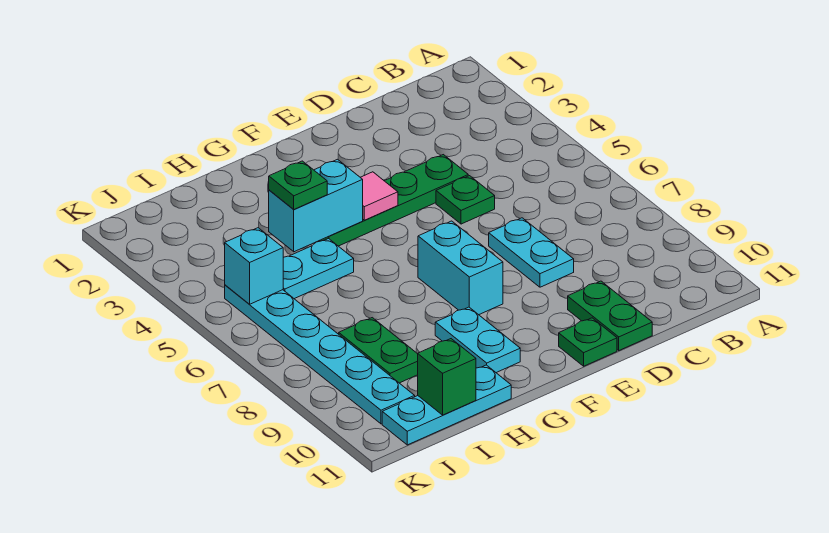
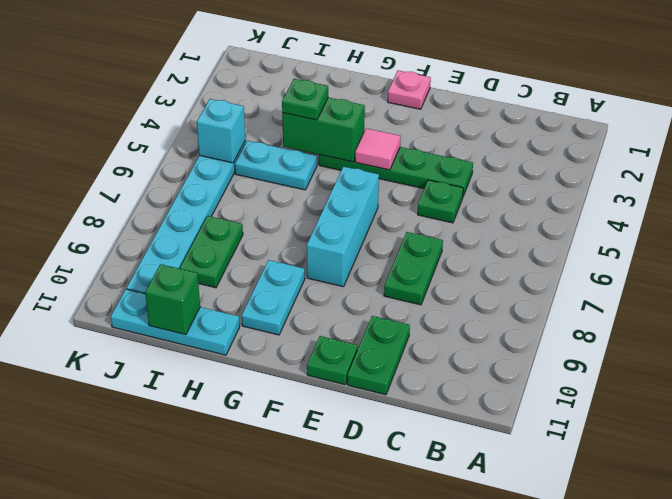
cyan plate D7:D8 level 1 -> green plate D7:D8 level 1
none -> pink plate F1 level 1
cyan brick F7:F8 level 1 -> cyan brick F6:F8 level 1
cyan brick G4:H4 level 2 -> green brick G4:H4 level 2

